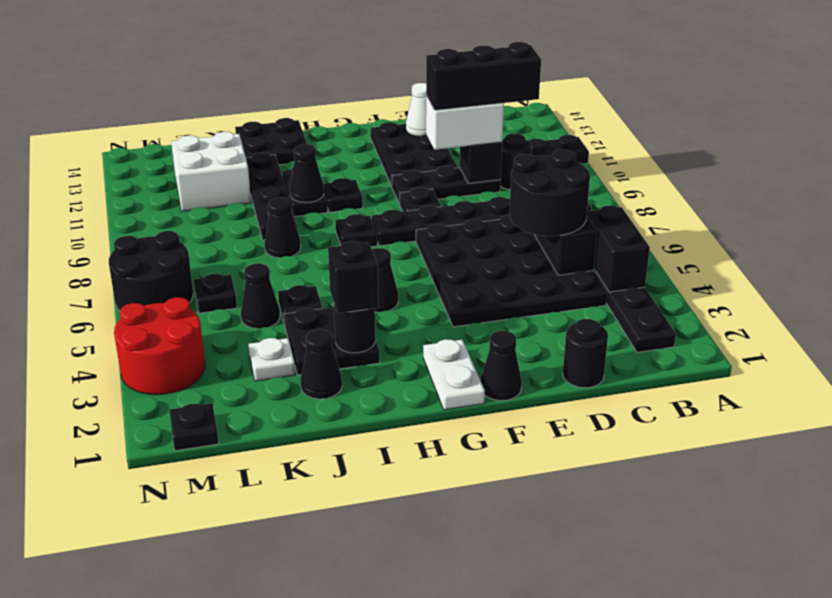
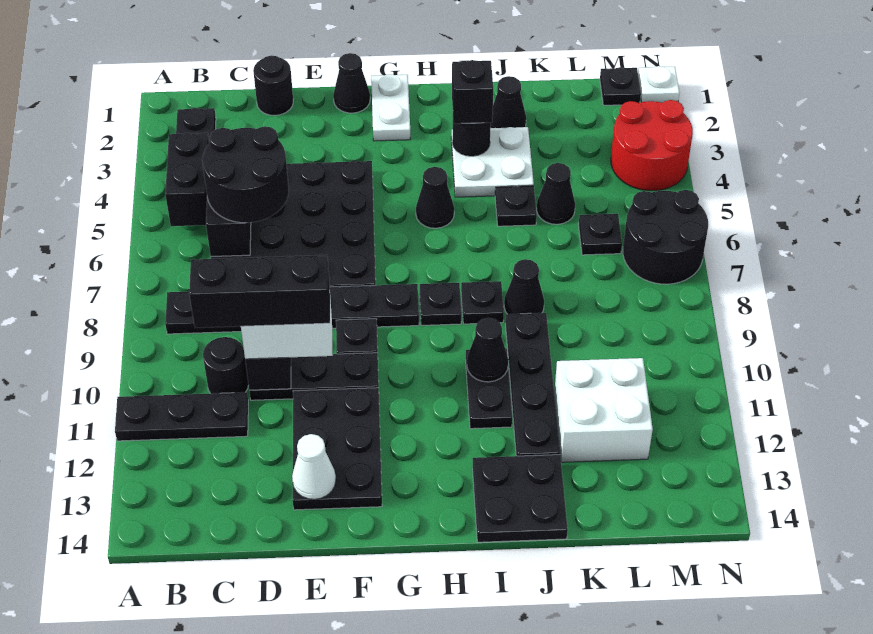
black plate H10 level 1 -> black plate I8 level 1
black plate I3:J4 level 1 -> white plate I3:J4 level 1
white plate K3 level 1 -> white plate N1 level 1

